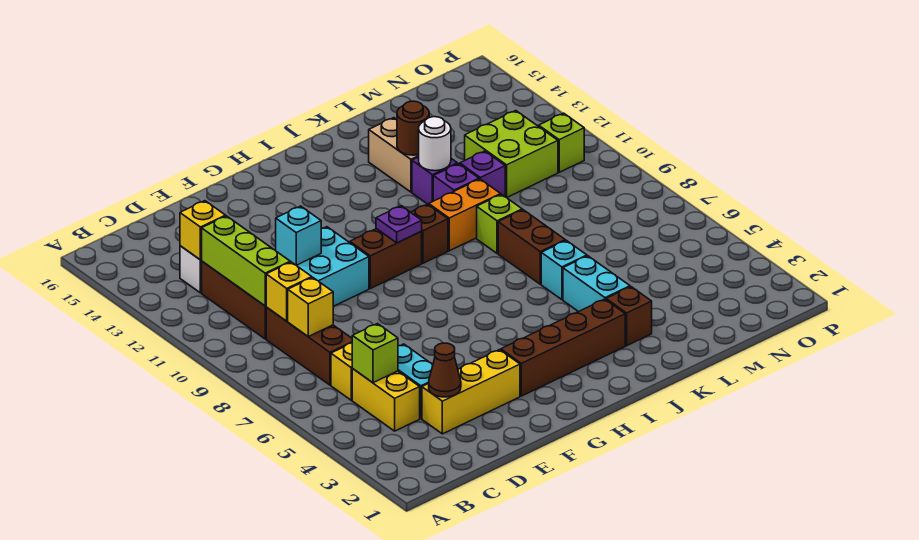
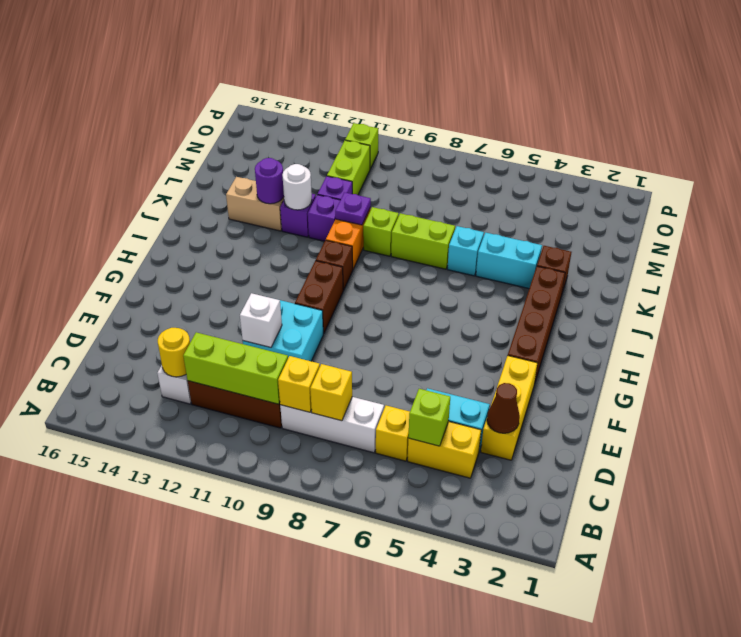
brown brick C7:C9 level 1 -> white brick C7:C9 level 1
yellow brick C13 level 2 -> yellow round brick C13 level 2
cyan brick E11 level 2 -> white brick E11 level 2
purple plate H10 level 2 -> purple plate K10 level 2
brown brick K7:K8 level 1 -> lime brick K7:K8 level 1
brown round brick K13 level 2 -> purple round brick K13 level 2
lime brick M11:N12 level 1 -> lime brick M11:N11 level 1

